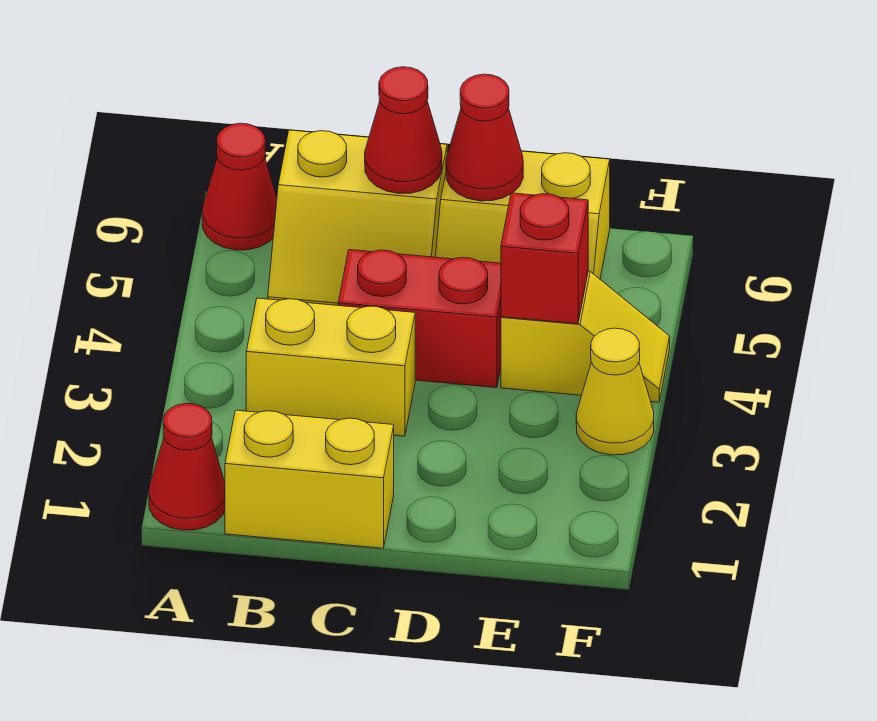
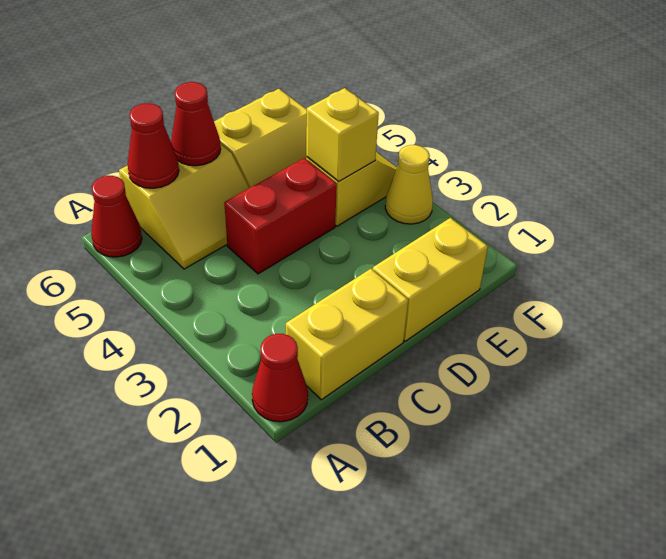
yellow brick B3:C3 level 1 -> yellow brick D1:E1 level 1
red cone D6 level 2 -> red cone B6 level 2
red brick E4 level 2 -> yellow brick E4 level 2

